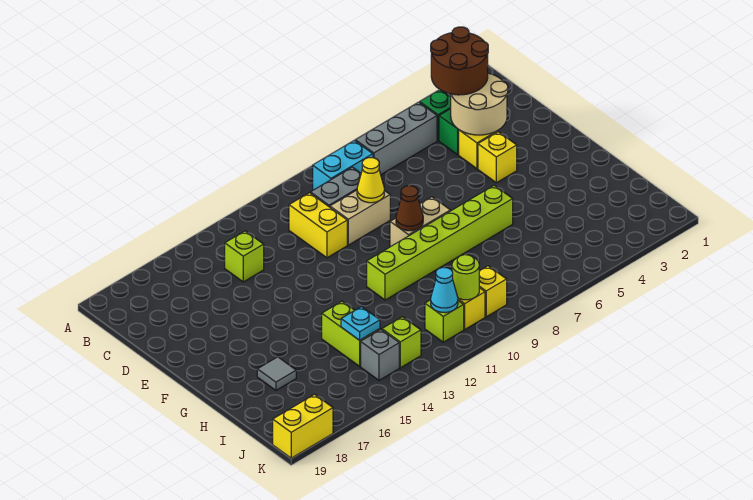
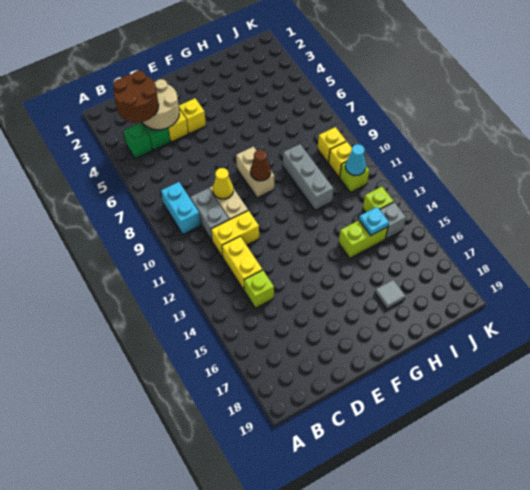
grey brick B5:B7 level 1 -> grey brick H9:H11 level 1
lime brick G6:G11 level 1 -> none
lime round brick J10 level 2 -> none
yellow brick K18:K19 level 1 -> yellow brick C12:C13 level 1

